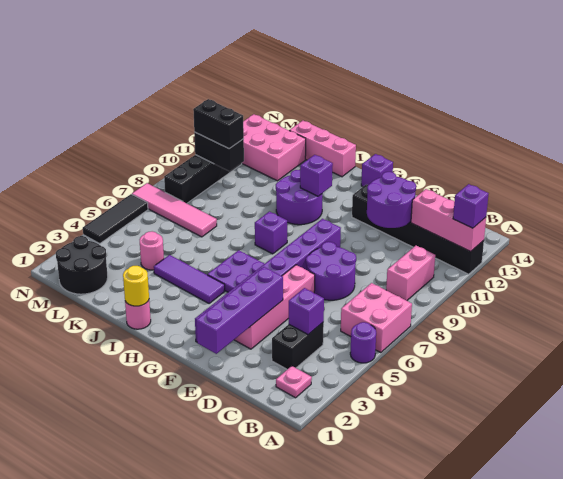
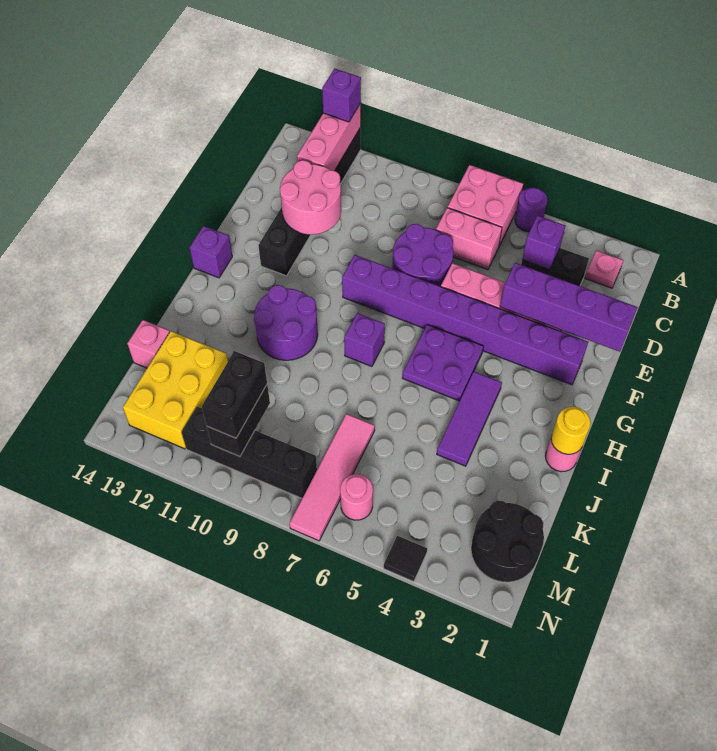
pink brick B9:B10 level 1 -> pink brick C6:C7 level 1
purple round brick D11:E12 level 2 -> pink round brick D11:E12 level 2
purple brick H11 level 2 -> none
pink brick I14:K14 level 1 -> pink brick K14 level 1
pink round brick K4 level 1 -> pink round brick M6 level 1
pink brick K12:M13 level 1 -> yellow brick K12:M13 level 1
black tile N4:N6 level 1 -> black tile N4 level 1

